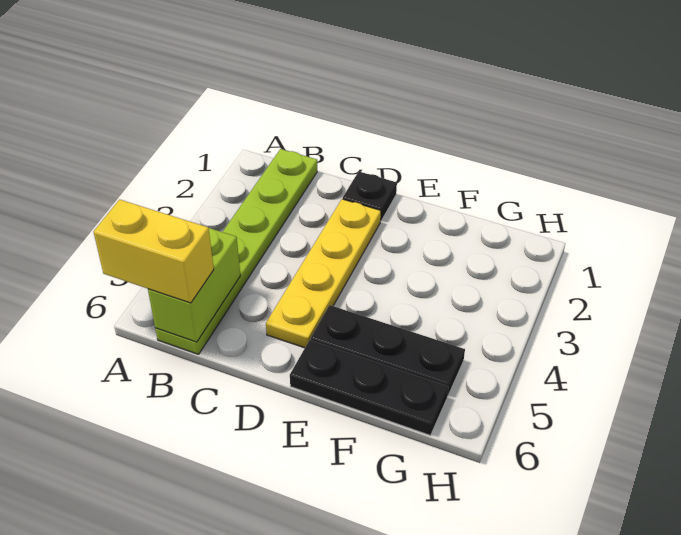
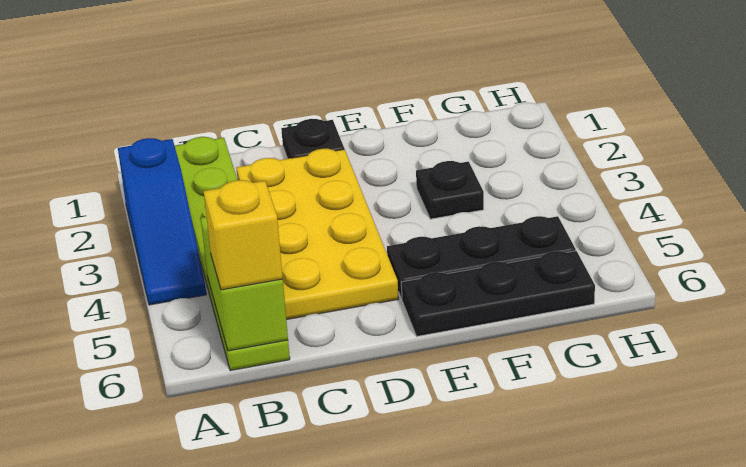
none -> blue slope A2:A4 level 1 top 2
yellow brick A6:B6 level 3 -> yellow brick B6 level 3
yellow plate D2:D5 level 1 -> yellow plate C2:D5 level 1
none -> black plate F3 level 1

